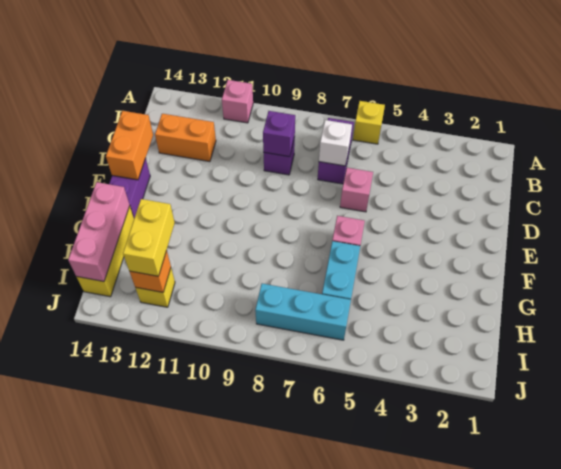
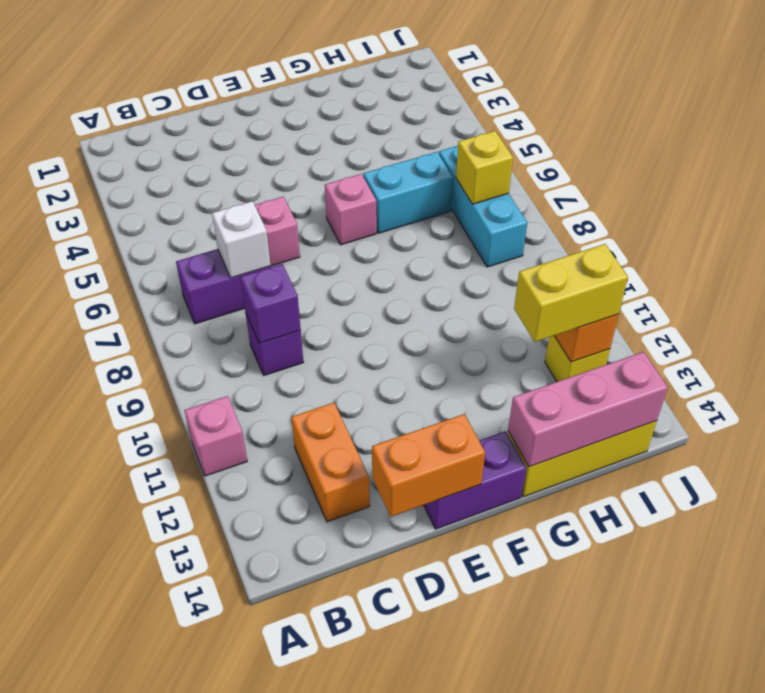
yellow brick A6 level 1 -> yellow brick I7 level 2

